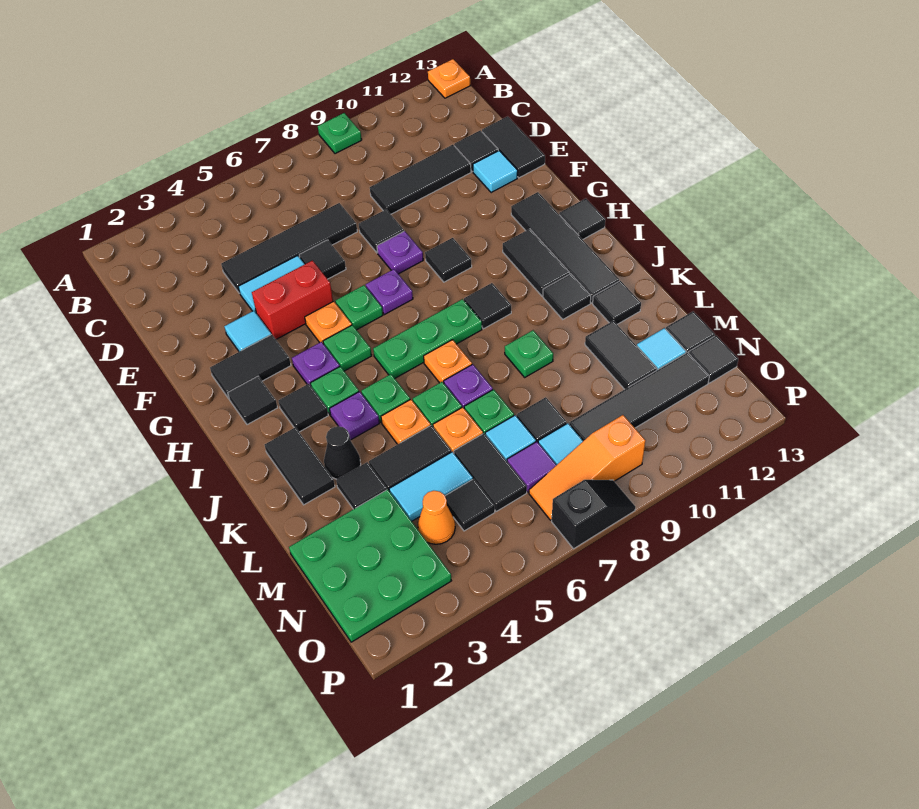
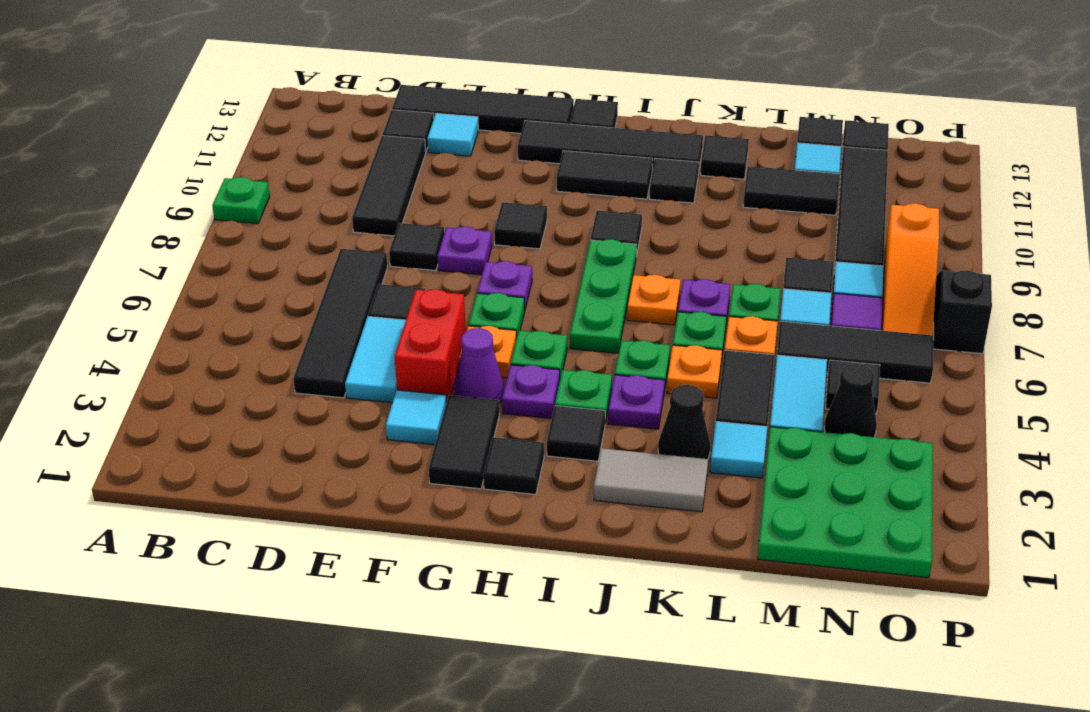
orange plate A13 level 1 -> none
black tile D13:E13 level 1 -> black tile D13:G13 level 1
none -> purple cone G4 level 1
black tile J2:K2 level 1 -> grey tile J2:K2 level 1
green plate K9 level 1 -> none
black tile L3 level 1 -> cyan tile L3 level 1
black tile M6:N6 level 1 -> black tile M6:O6 level 1
orange cone N4 level 1 -> black cone N4 level 1

